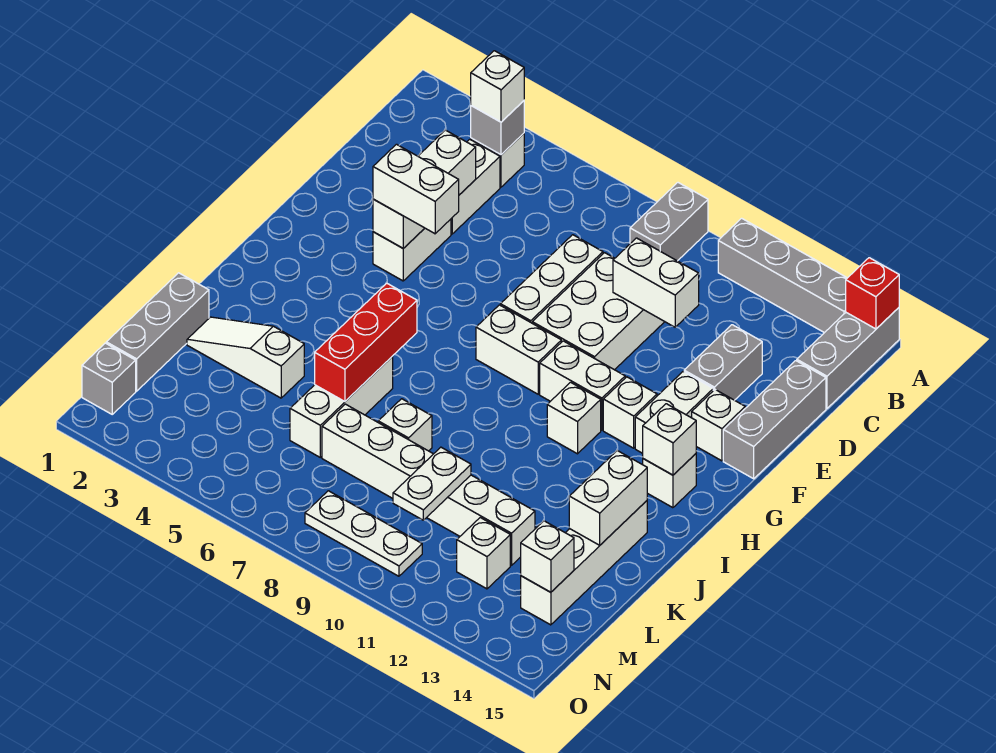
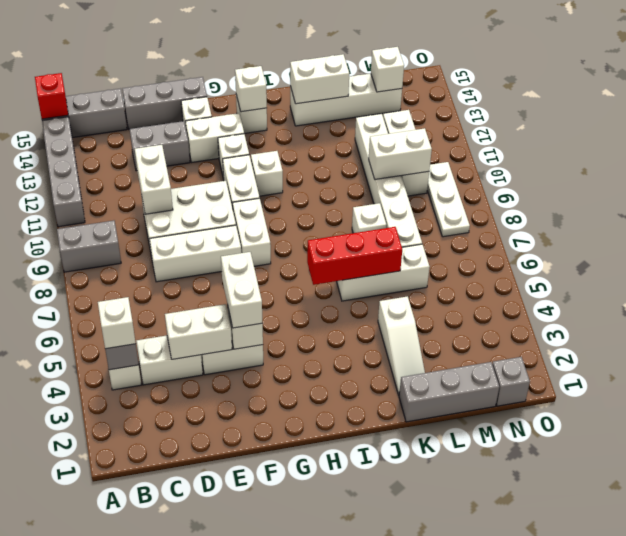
white plate L10:M10 level 2 -> white brick L10:M10 level 2
white brick M12 level 1 -> white brick M10:M12 level 1

